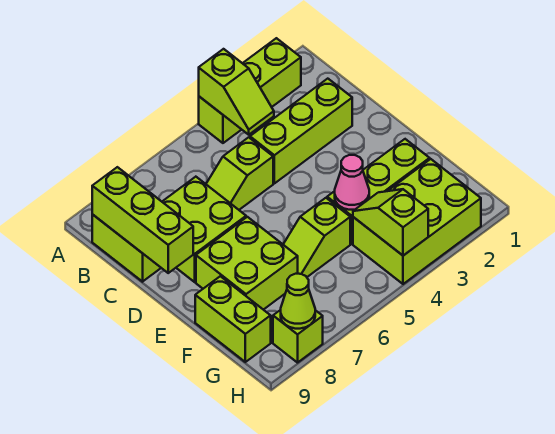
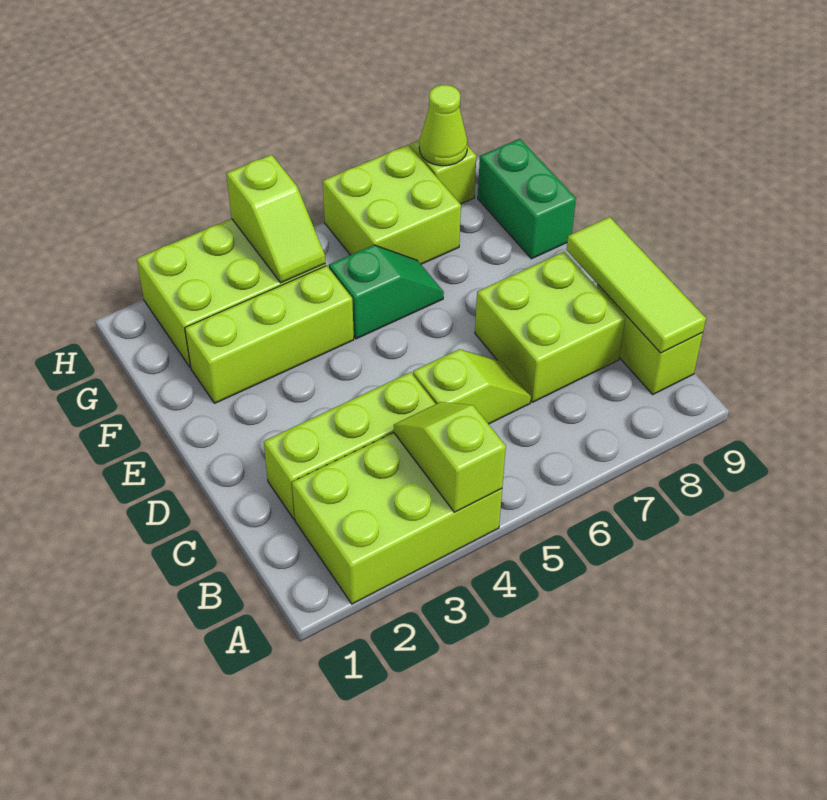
lime brick A2:A4 level 1 -> lime brick A2:B4 level 1
lime brick B9:D9 level 2 -> lime tile B9:D9 level 2
lime brick E7:F8 level 1 -> lime brick G6:H7 level 1
pink cone F4 level 2 -> none
lime slope F5:F6 level 1 top 5 -> green slope F5:F6 level 1 top 5
lime brick F9:G9 level 1 -> green brick F9:G9 level 1

